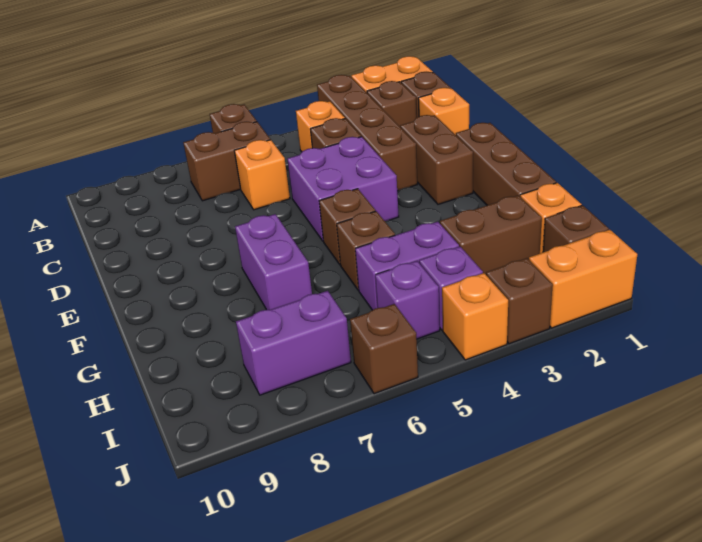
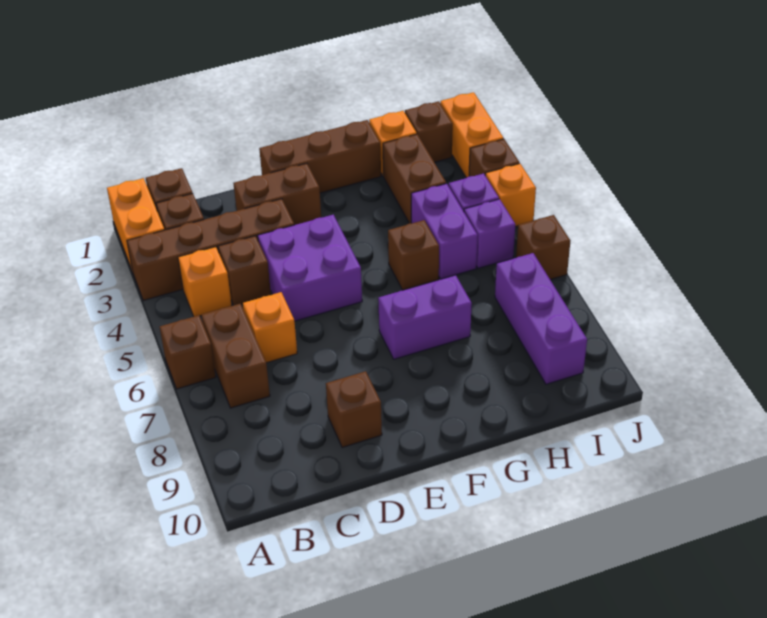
orange brick C1 level 1 -> none
brown brick F5 level 1 -> brown brick D9 level 1
purple brick I7:I8 level 1 -> purple brick I7:I9 level 1

